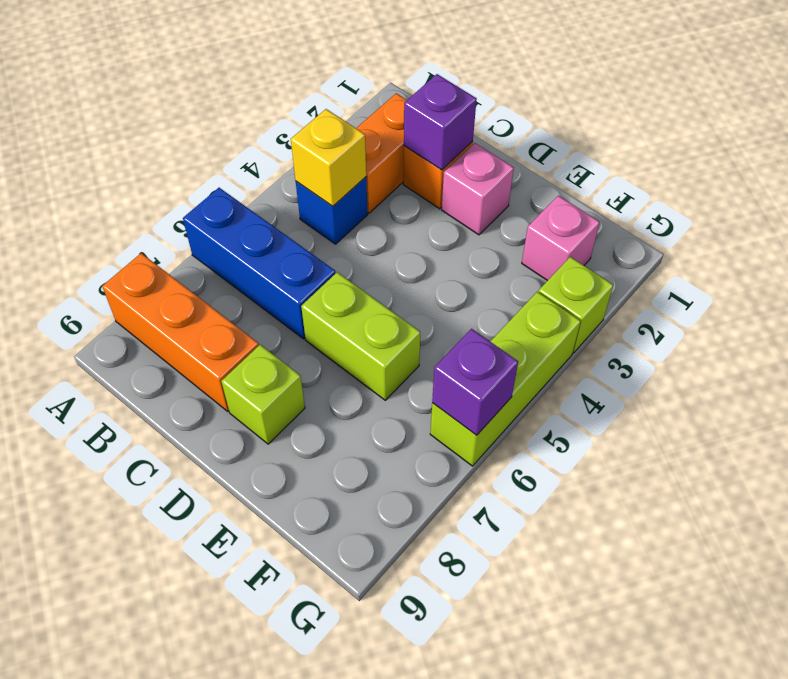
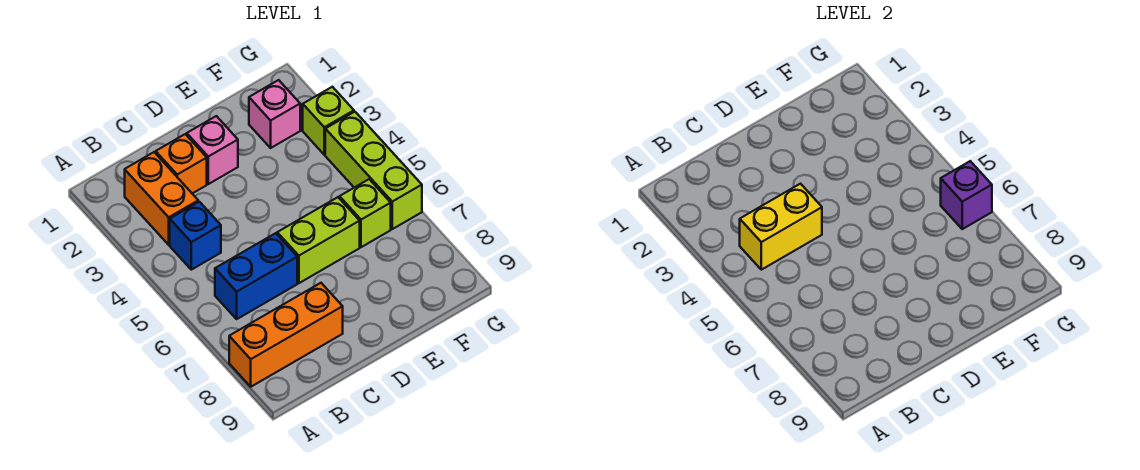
blue brick A6:C6 level 1 -> blue brick B6:C6 level 1
yellow brick B4 level 2 -> yellow brick B4:C4 level 2
purple brick C2 level 2 -> none
lime brick D8 level 1 -> lime brick F6 level 1

